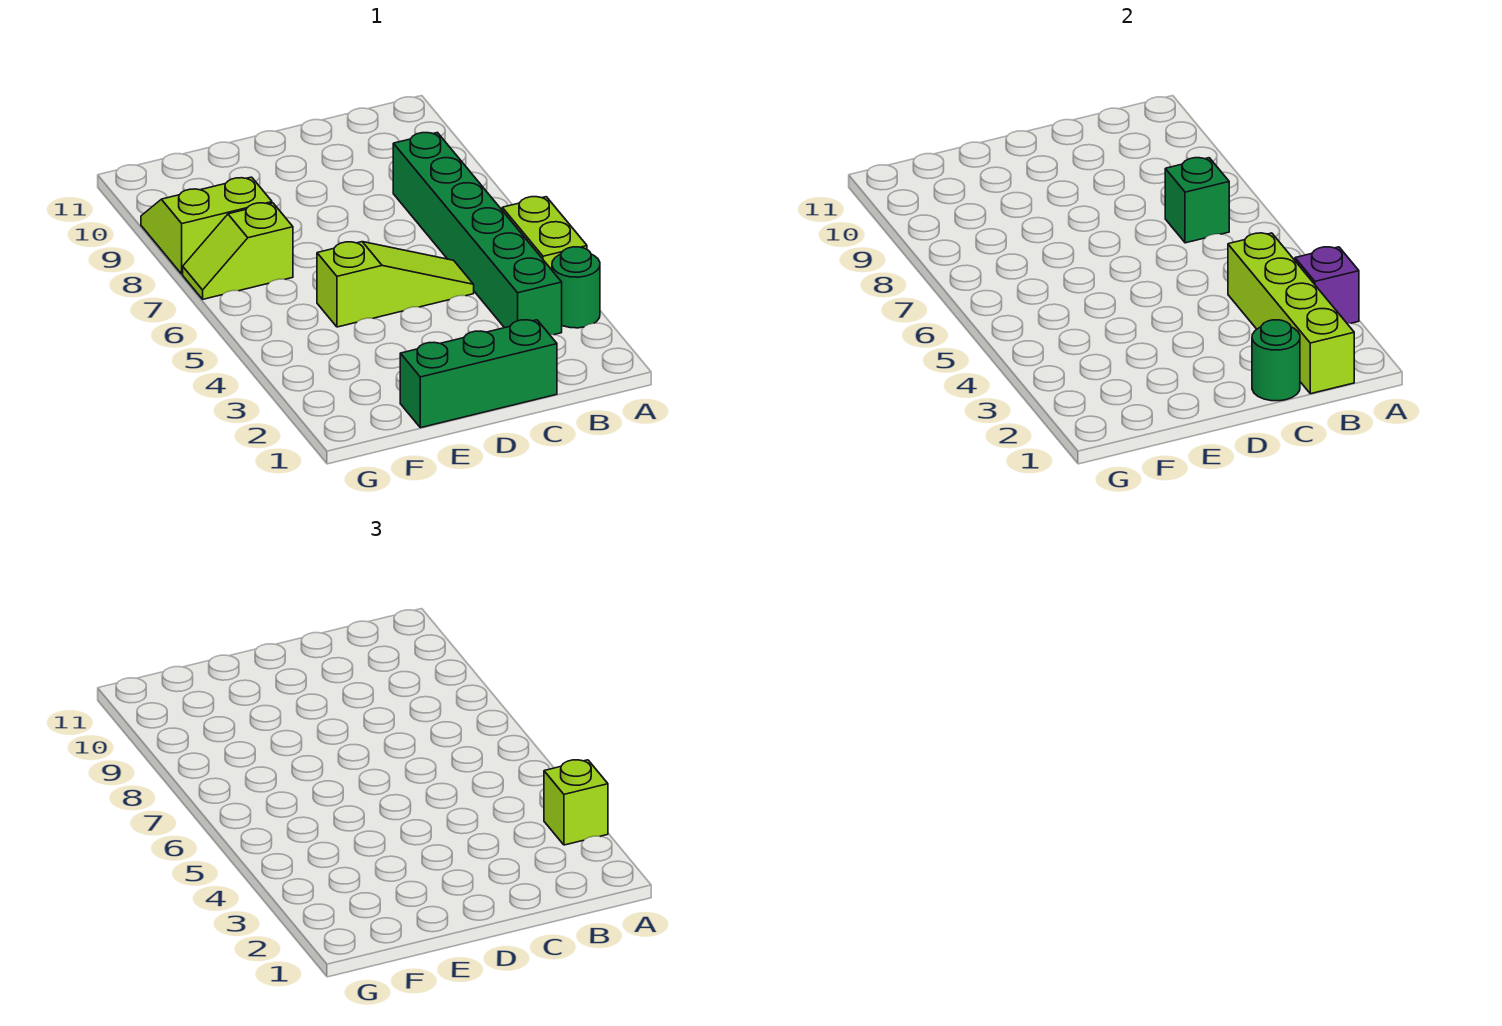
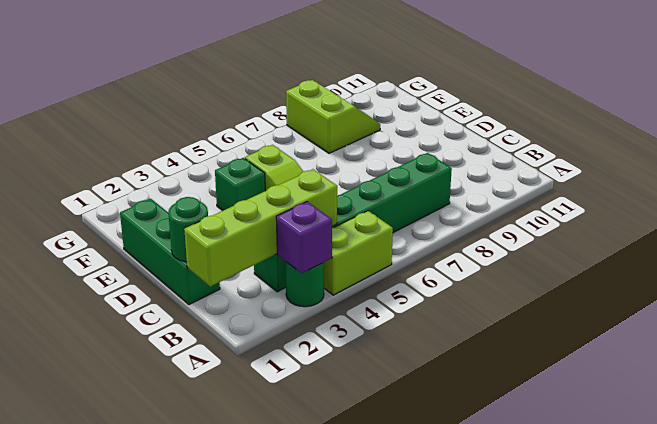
lime brick A3 level 3 -> none
green brick B7 level 2 -> green brick E4 level 1
lime slope F7:G7 level 1 top F -> none

